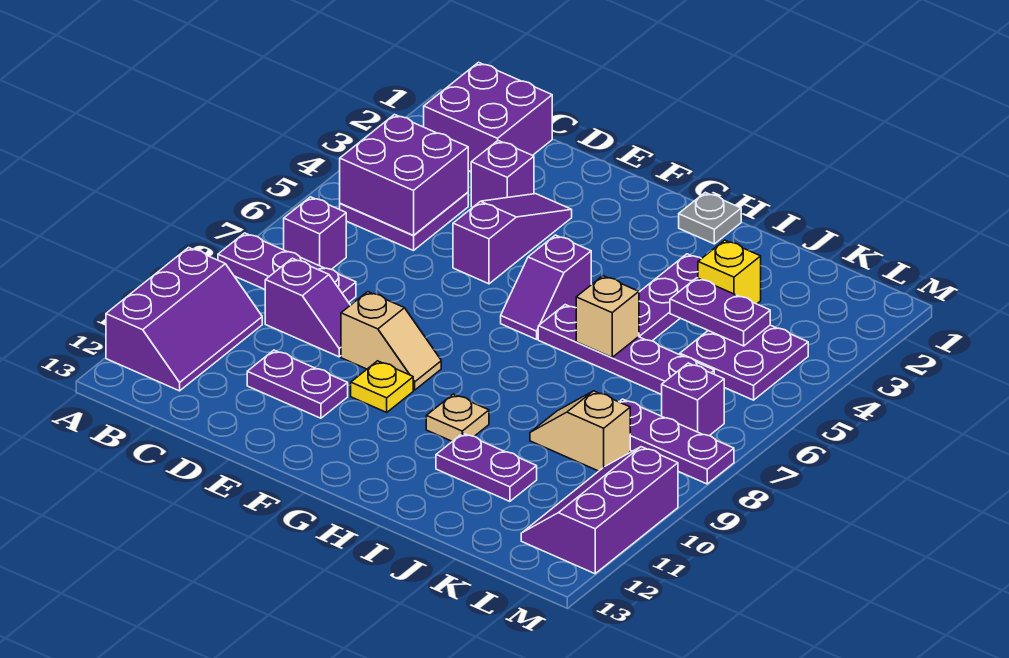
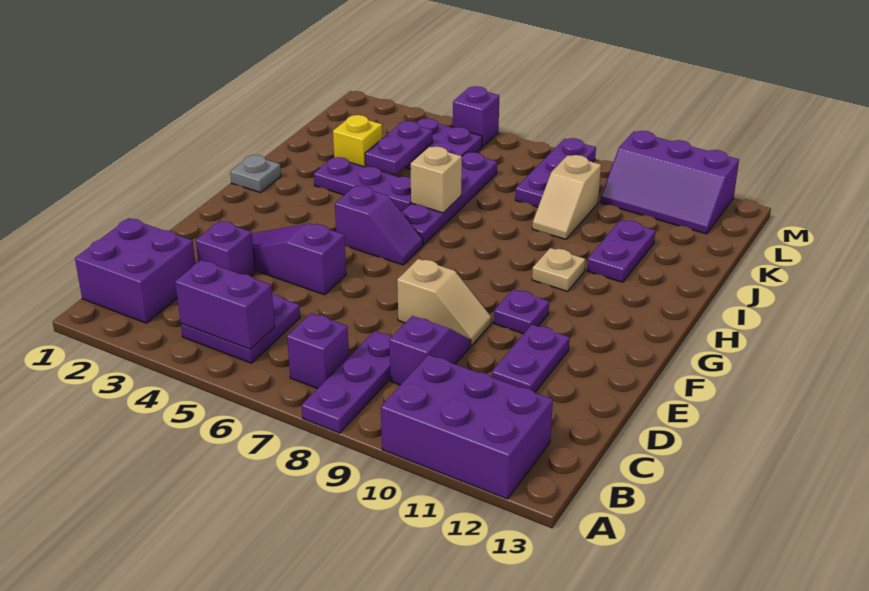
purple slope A10:B12 level 1 top A -> purple brick A10:B12 level 1
purple brick B4:C5 level 2 -> purple brick B4:B5 level 2
tan slope E9:F9 level 1 top E -> tan slope E8:E9 level 1 top 8
yellow plate F10 level 1 -> purple plate F10 level 1
purple brick L7 level 1 -> purple brick M5 level 1

